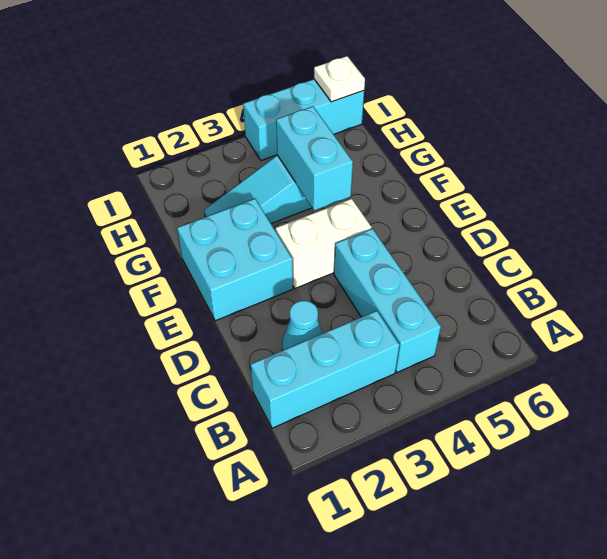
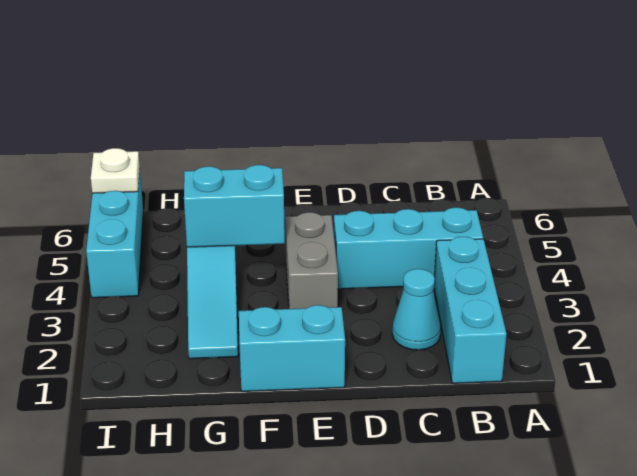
cyan brick E1:F2 level 1 -> cyan brick E1:F1 level 1
white brick E3:E4 level 1 -> grey brick E3:E4 level 1

